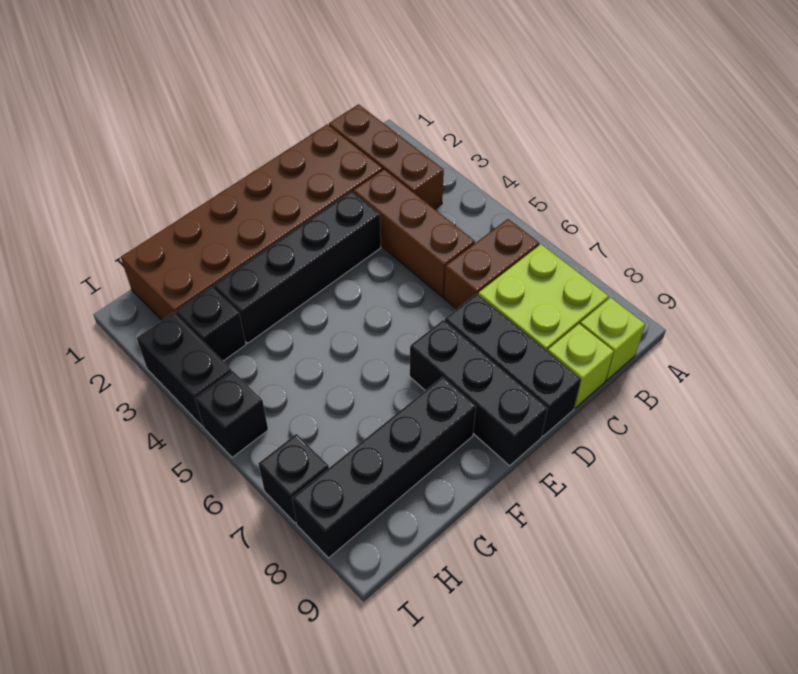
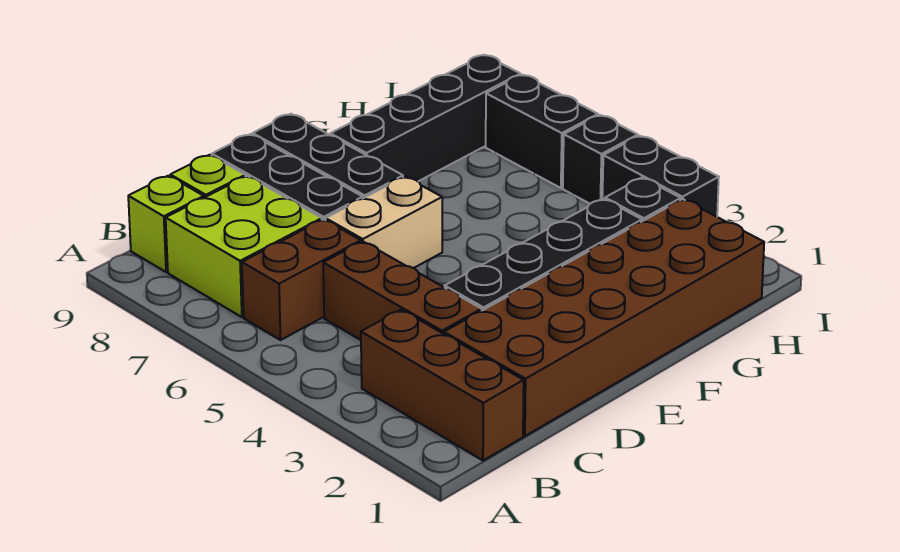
none -> tan brick D6:E6 level 1
black brick I7 level 1 -> black brick I6:I7 level 1

